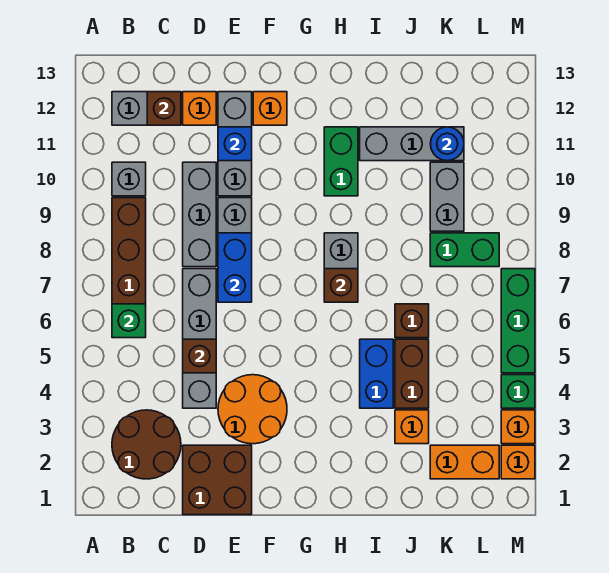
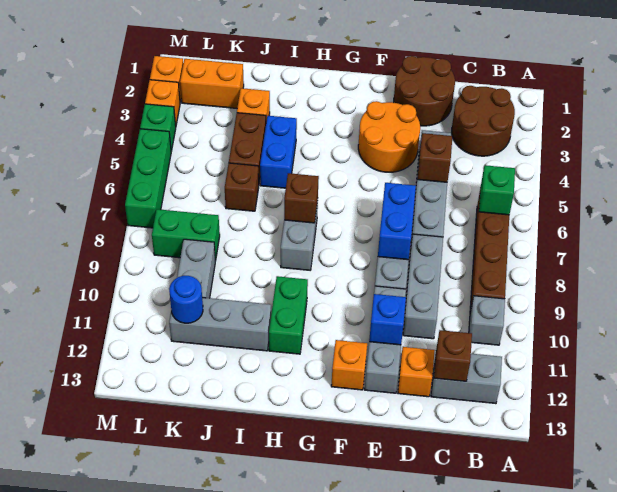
brown brick D1:E2 level 1 -> brown round brick D1:E2 level 1

